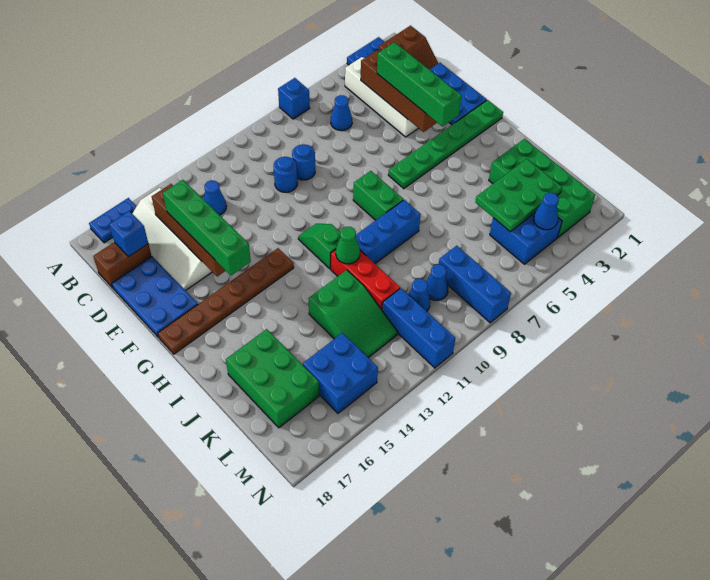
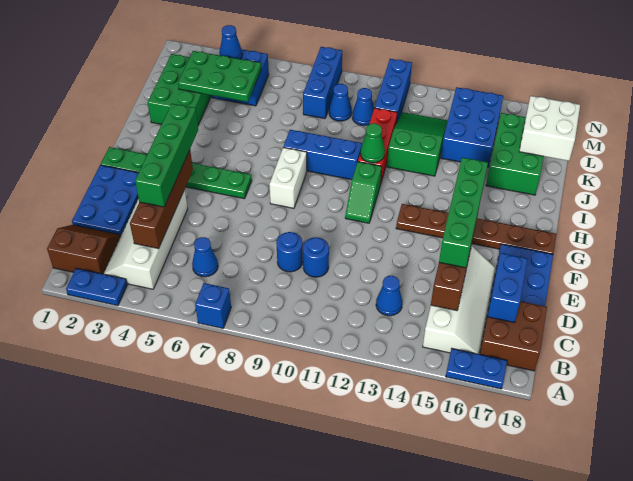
brown brick C17:C18 level 1 -> brown brick B17:C18 level 1
blue brick C17 level 2 -> blue brick C17:D17 level 2
green brick G8:H8 level 1 -> white brick G8:H8 level 1
green brick J2:M3 level 1 -> green brick J2:L3 level 1
none -> white brick K17:L18 level 2
blue brick L14:M15 level 1 -> blue brick K14:M15 level 1

